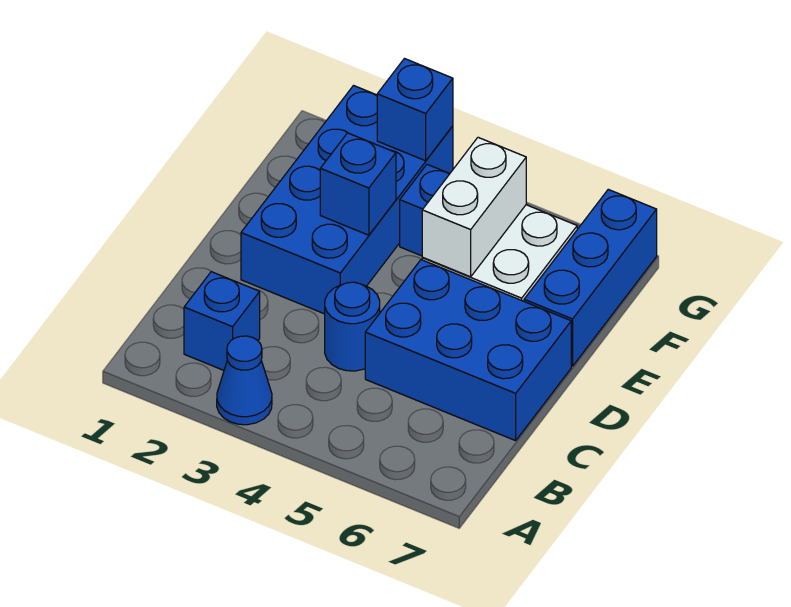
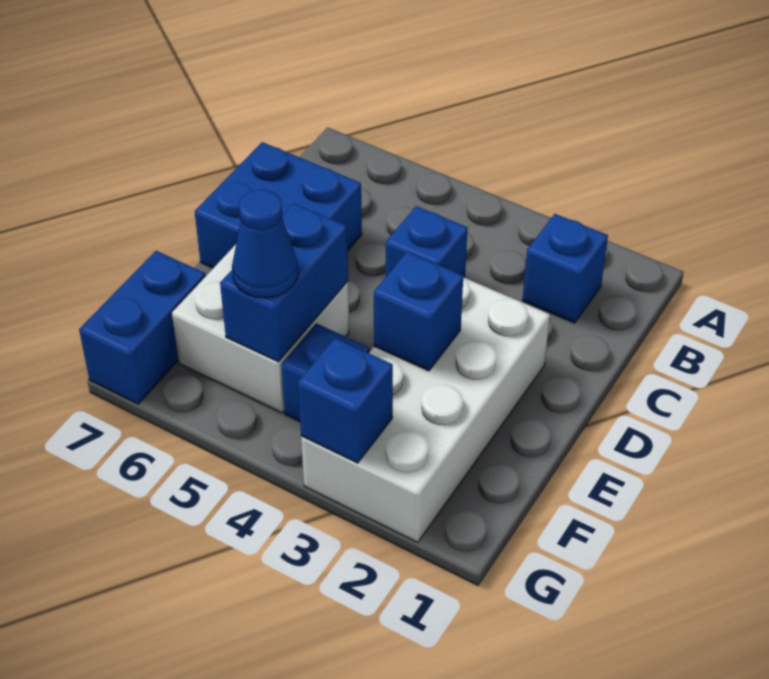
blue cone A3 level 1 -> blue cone F5 level 3
blue round brick C4 level 1 -> blue brick C4 level 1
blue brick C5:D7 level 1 -> blue brick C6:D7 level 1
blue brick D2:G3 level 1 -> white brick D2:G3 level 1
white brick E5:F5 level 2 -> blue brick E5:F5 level 2
blue brick E7:G7 level 1 -> blue brick F7:G7 level 1

